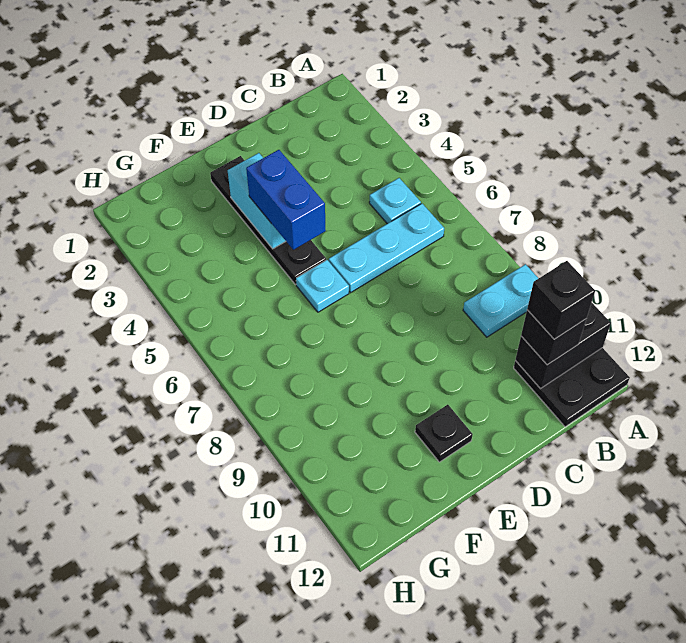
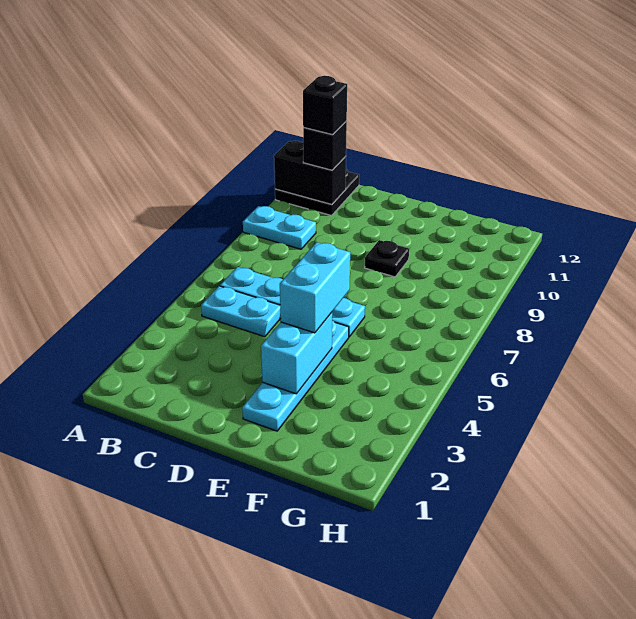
cyan plate B5 level 1 -> cyan plate B5:C5 level 1
black plate E2:E5 level 1 -> cyan plate E2:E5 level 1
blue brick E4:E5 level 3 -> cyan brick E4:E5 level 3
black plate E11 level 1 -> black plate E9 level 1

